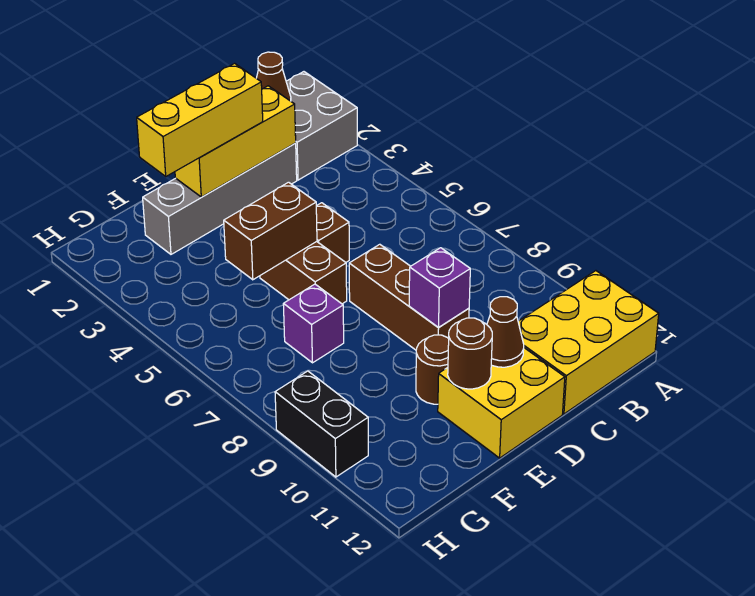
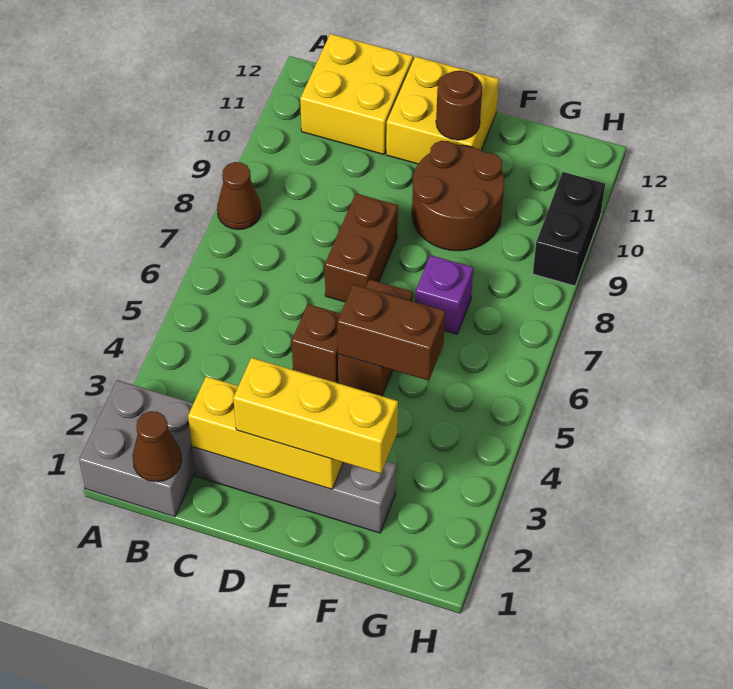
yellow brick A11:C12 level 1 -> yellow brick B11:C12 level 1
brown brick D7:D9 level 1 -> brown brick D7:D8 level 1
purple brick D9 level 2 -> none
brown cone D11 level 2 -> brown cone A8 level 1
brown round brick E10 level 1 -> brown round brick E9:F10 level 1

